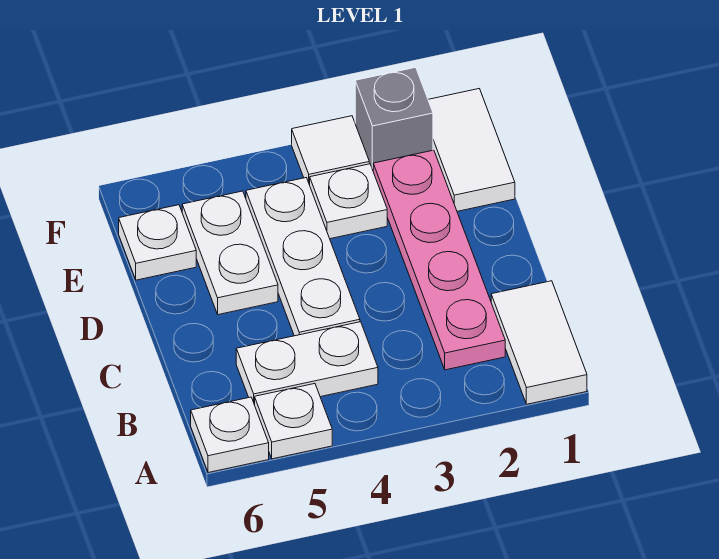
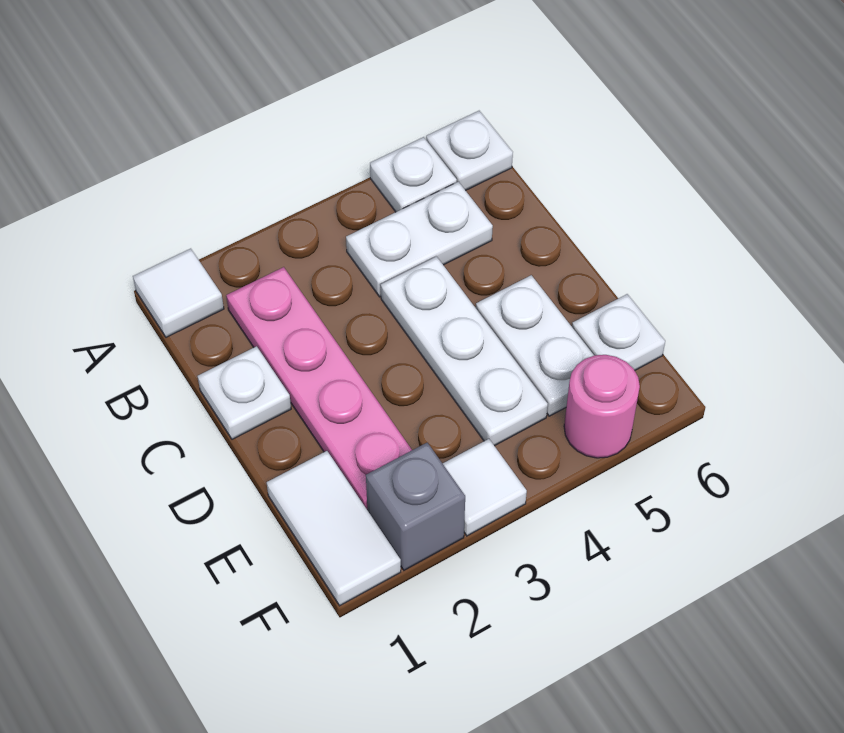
white tile A1:B1 level 1 -> white tile A1 level 1
white plate E3 level 1 -> white plate C1 level 1
none -> pink round brick F5 level 1

